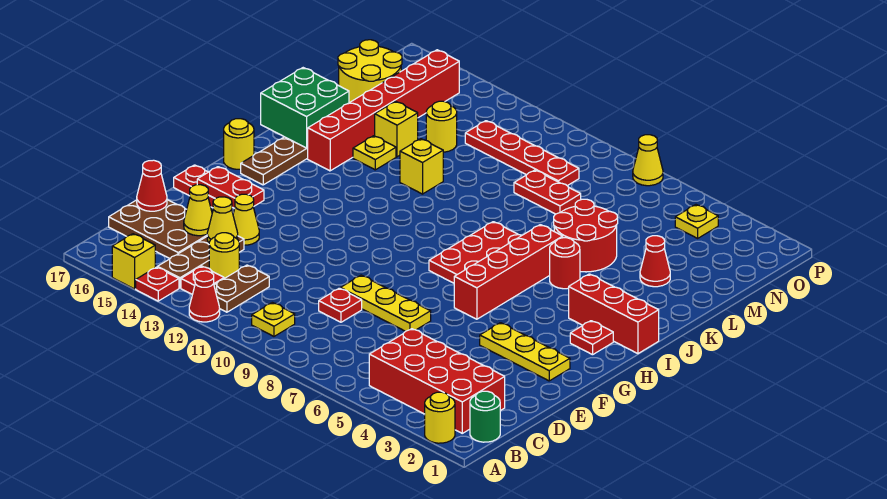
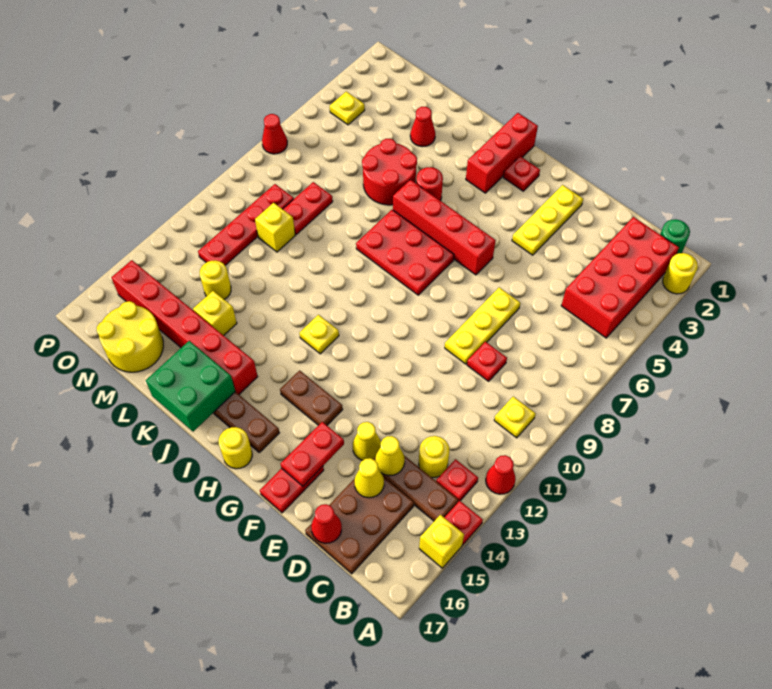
brown plate B12:C12 level 1 -> brown plate G14:H14 level 1
yellow brick K12 level 1 -> yellow brick M10 level 1
yellow plate K14 level 1 -> yellow plate I12 level 1
yellow cone P7 level 1 -> red cone P7 level 1

